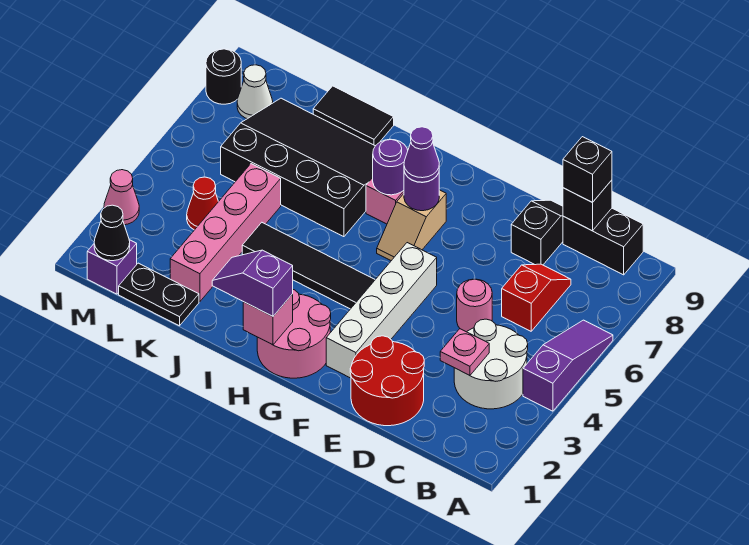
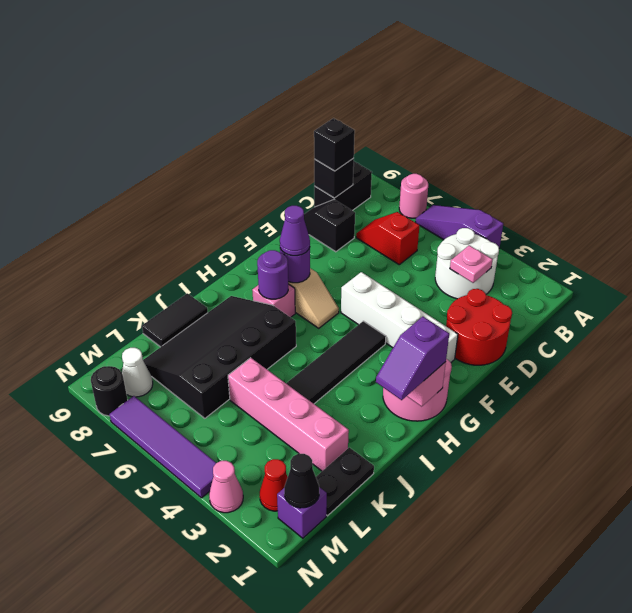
pink round brick D5 level 1 -> pink round brick A7 level 1
red cone L4 level 1 -> red cone M2 level 1
none -> purple tile N4:N7 level 1

